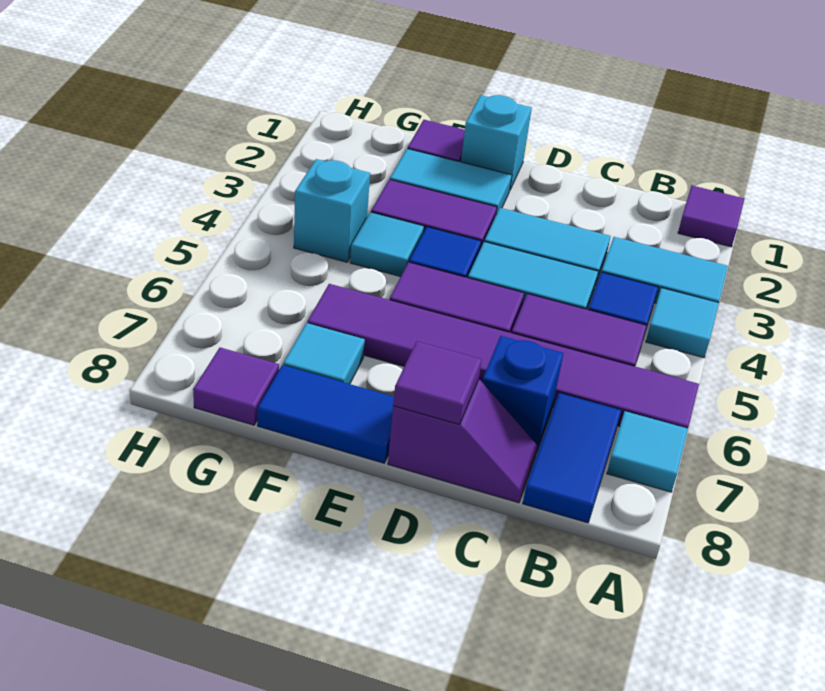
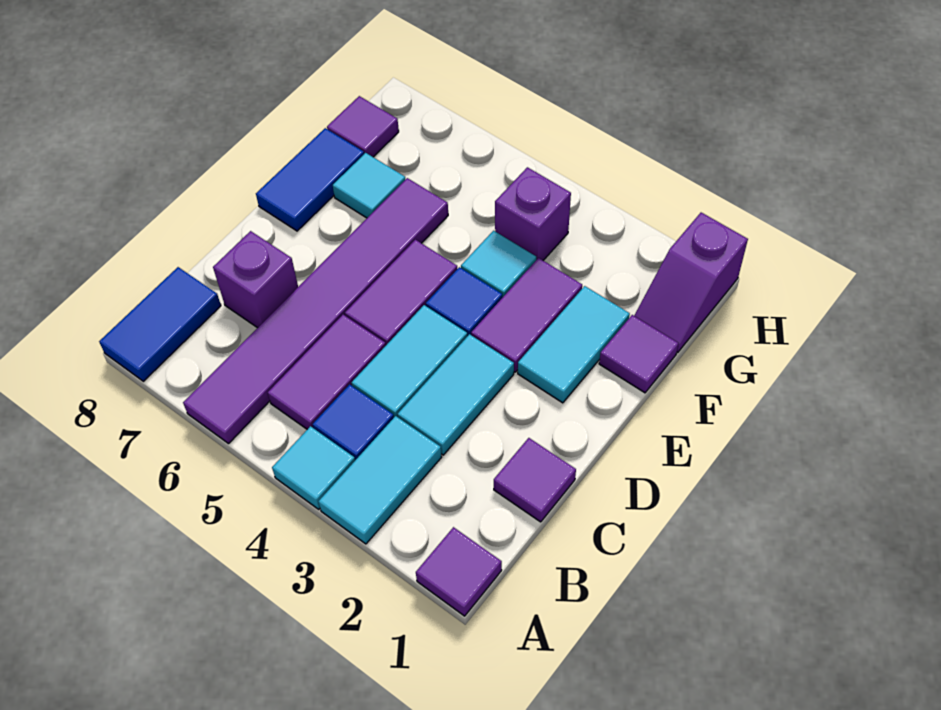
cyan tile A7 level 1 -> none
blue tile B7:B8 level 1 -> blue tile A8:B8 level 1
blue brick C7 level 1 -> purple brick C7 level 1
purple slope C8:D8 level 1 top D -> purple slope G1:H1 level 1 top H
purple tile D8 level 2 -> purple tile C1 level 1
cyan brick E1 level 1 -> none
cyan brick G4 level 1 -> purple brick G4 level 1

